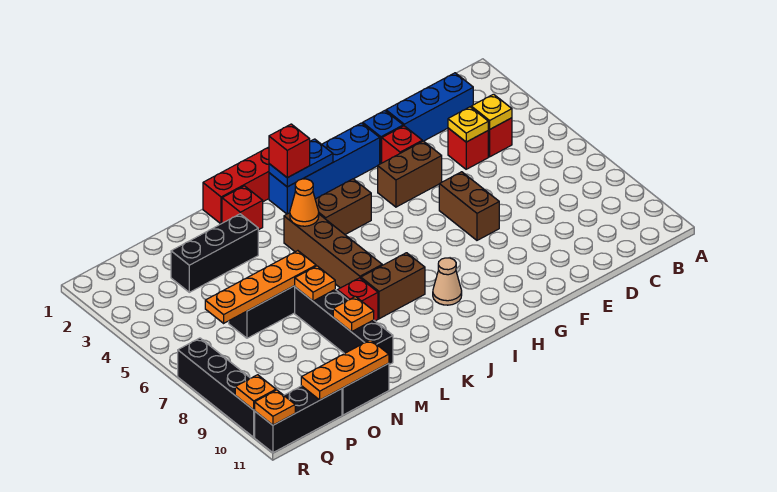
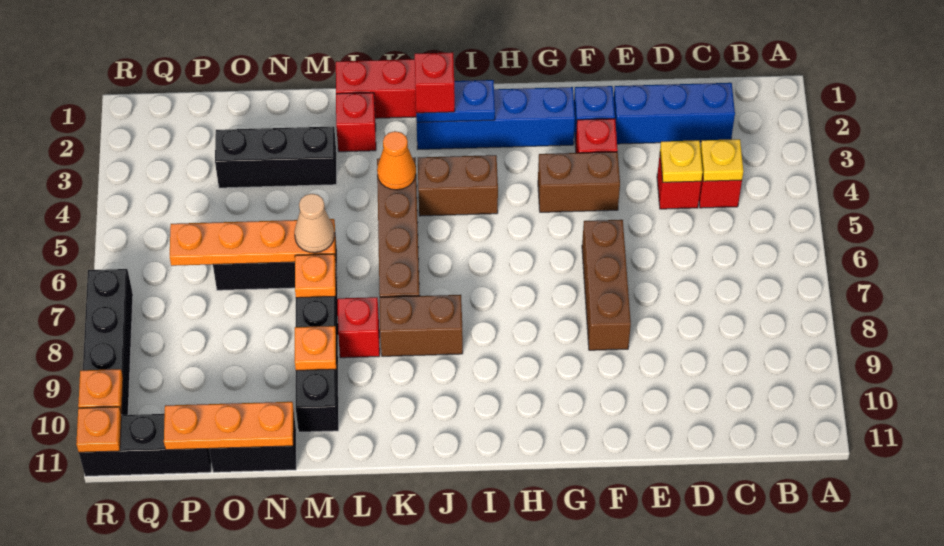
brown brick F6:F7 level 1 -> brown brick F6:F8 level 1
tan cone I9 level 1 -> tan cone M6 level 3

